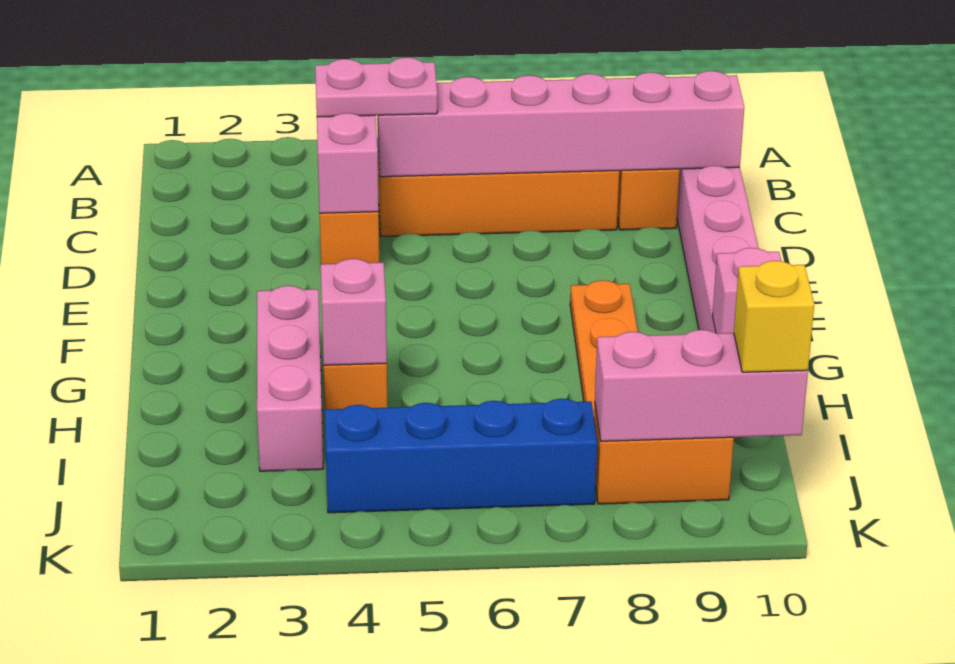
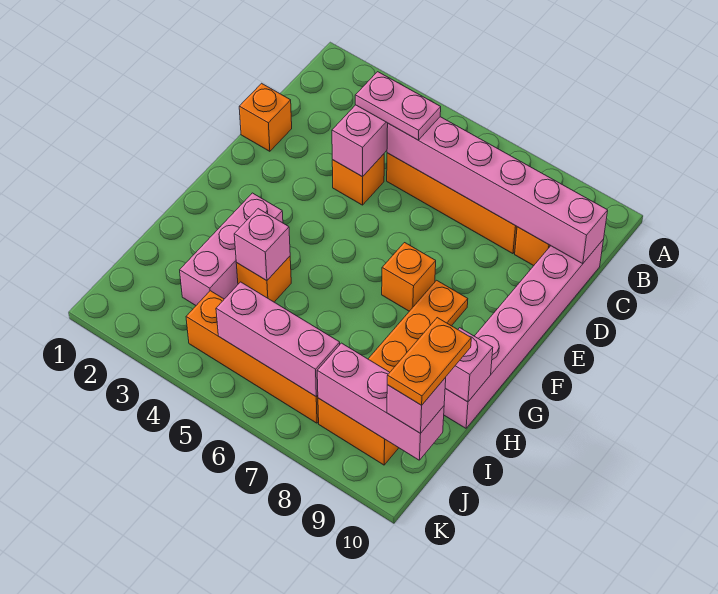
none -> orange brick D1 level 1
none -> orange brick F7 level 1
none -> orange plate I10:J10 level 4
blue brick J4:J7 level 1 -> orange brick J4:J7 level 1
none -> pink brick J5:J7 level 2
yellow brick J10 level 3 -> pink brick J10 level 3

